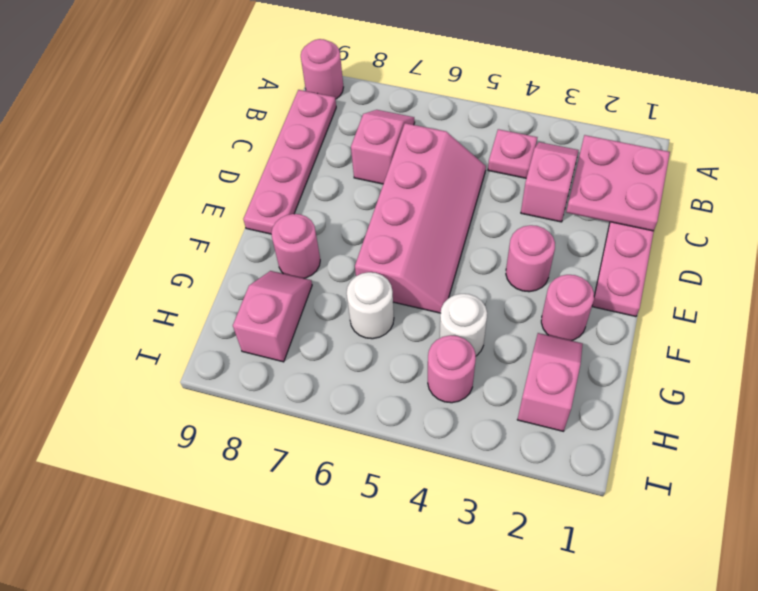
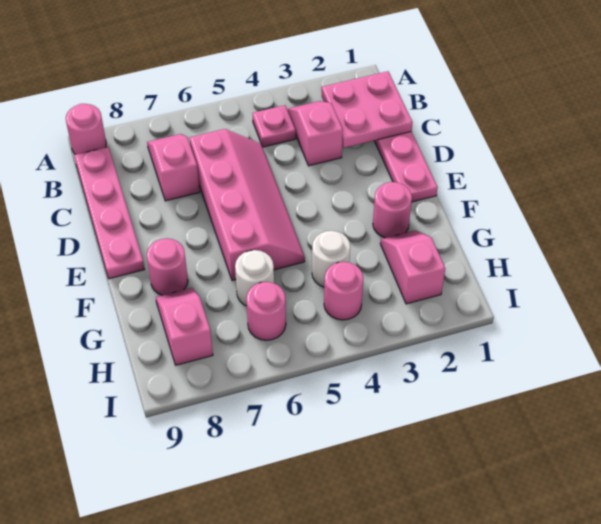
pink round brick E3 level 1 -> pink round brick H6 level 1

